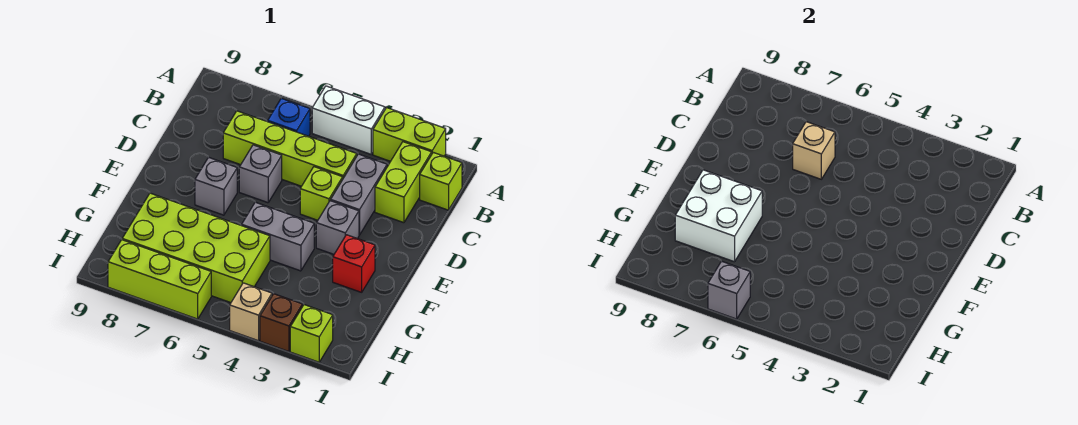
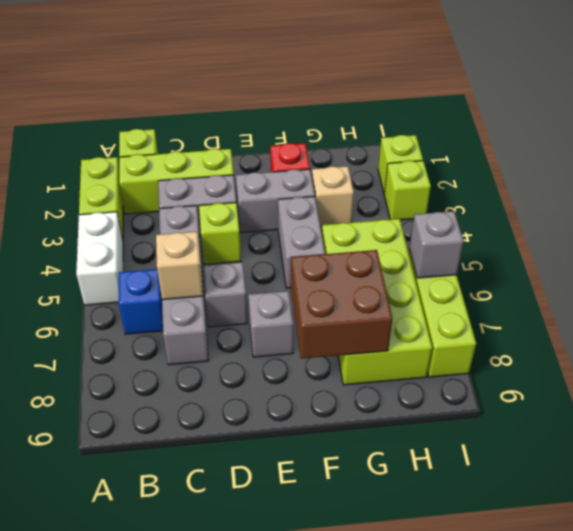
lime brick B2:C2 level 1 -> lime brick B2:D2 level 1
lime brick C4:C7 level 1 -> grey brick C4:C7 level 1
grey brick E3 level 1 -> grey brick E3:F3 level 1
white brick F7:G8 level 2 -> brown brick F7:G8 level 2
brown brick I3 level 1 -> lime brick I3 level 1
tan brick I4 level 1 -> tan brick G3 level 1

